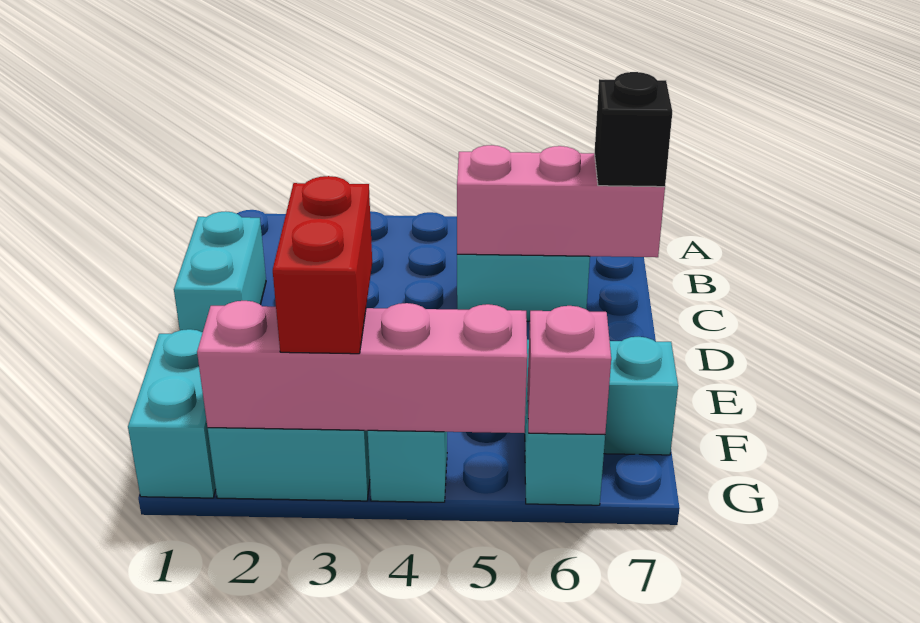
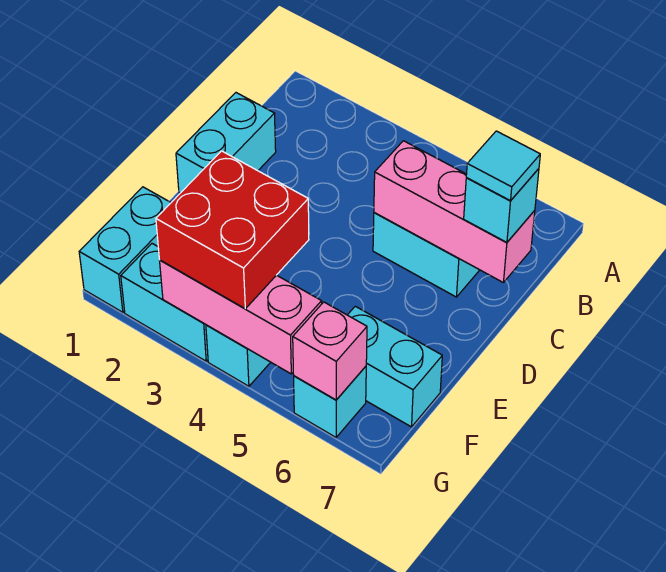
black brick C7 level 3 -> cyan brick C7 level 3
none -> cyan tile C7 level 4
red brick F3:G3 level 3 -> red brick F3:G4 level 3
pink brick G2:G5 level 2 -> pink brick G3:G5 level 2

